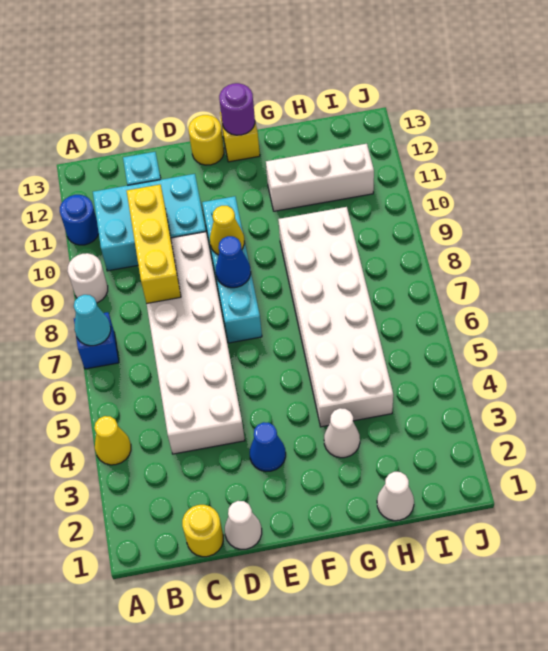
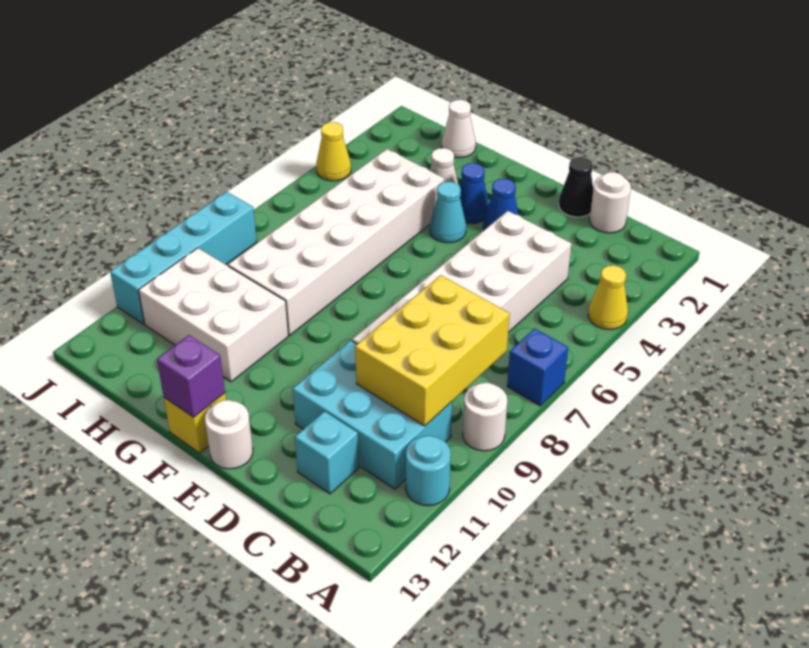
cyan cone A7 level 2 -> cyan cone F4 level 1
blue round brick A11 level 1 -> cyan round brick A11 level 1
yellow round brick C1 level 1 -> white round brick C1 level 1
yellow brick C8:C10 level 2 -> yellow brick B8:C10 level 2
white cone D1 level 1 -> black cone D1 level 1
cyan brick E7:E10 level 1 -> cyan brick J8:J11 level 1
blue cone E8 level 2 -> blue cone F3 level 1
yellow cone E9 level 2 -> yellow cone J4 level 1
yellow round brick E13 level 1 -> white round brick E13 level 1
purple round brick F13 level 2 -> purple brick F13 level 2
white brick G11:I11 level 1 -> white brick G10:I11 level 1

